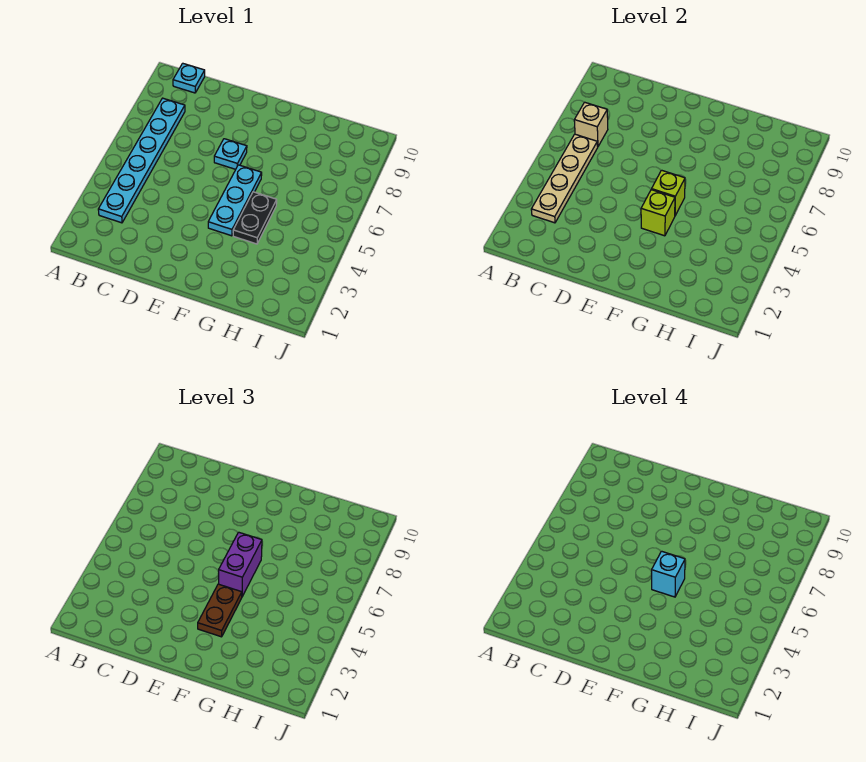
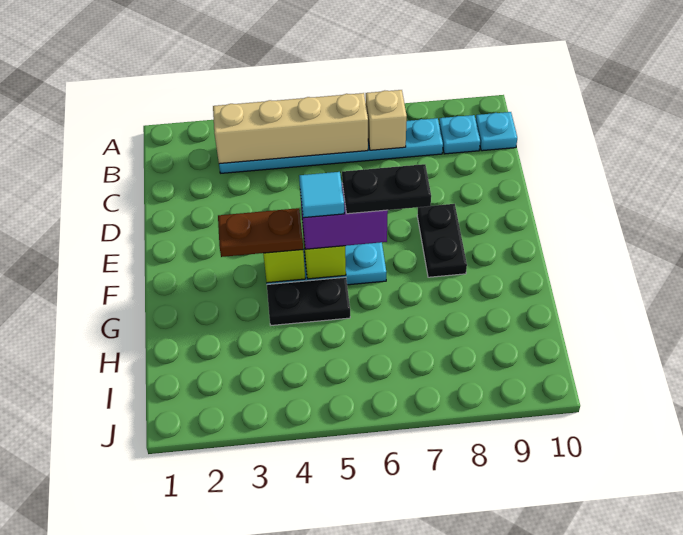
tan plate B3:B6 level 2 -> tan brick B3:B6 level 2
cyan plate E7 level 1 -> cyan plate B9 level 1
none -> black plate E8:F8 level 1
cyan brick F5 level 4 -> cyan tile F5 level 4
none -> black plate F6:F7 level 4

